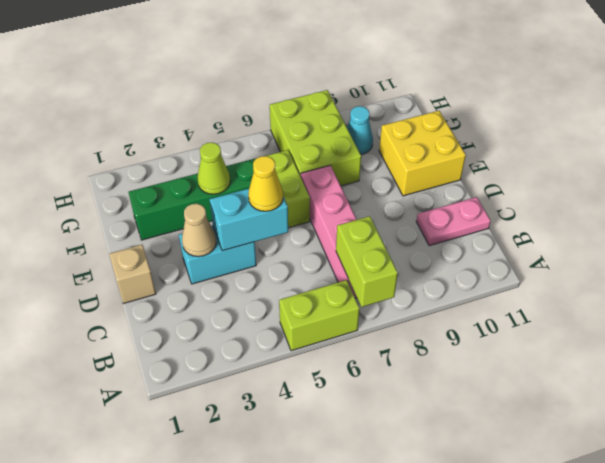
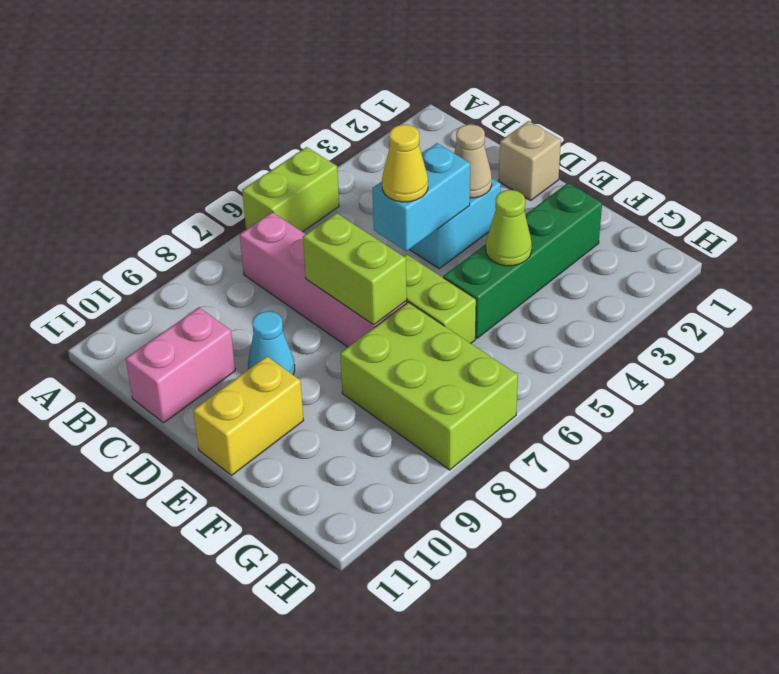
lime brick A7:B7 level 2 -> lime brick D7:E7 level 2
pink plate C10:C11 level 1 -> pink brick C10:C11 level 1
yellow brick E10:F11 level 1 -> yellow brick E10:E11 level 1
cyan cone G9 level 1 -> cyan cone D9 level 1

